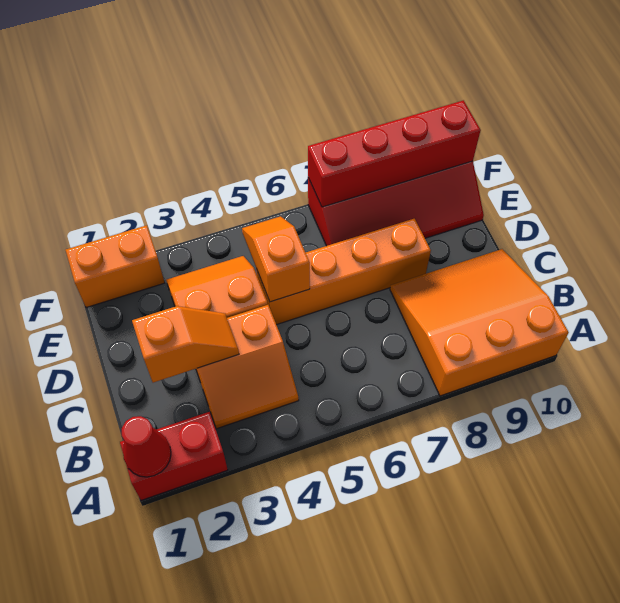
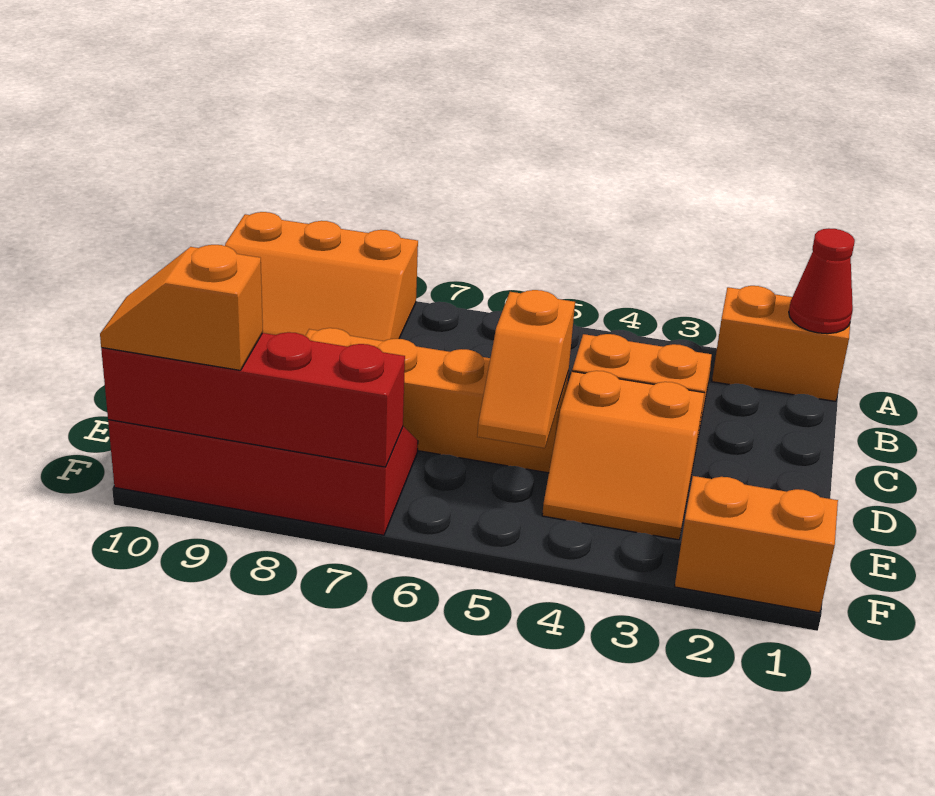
red brick A1:A2 level 1 -> orange brick A1:A2 level 1
orange slope A8:C10 level 1 top A -> orange slope A8:B10 level 1 top A
orange slope C2:C3 level 2 top 2 -> orange slope F9:F10 level 3 top 9

